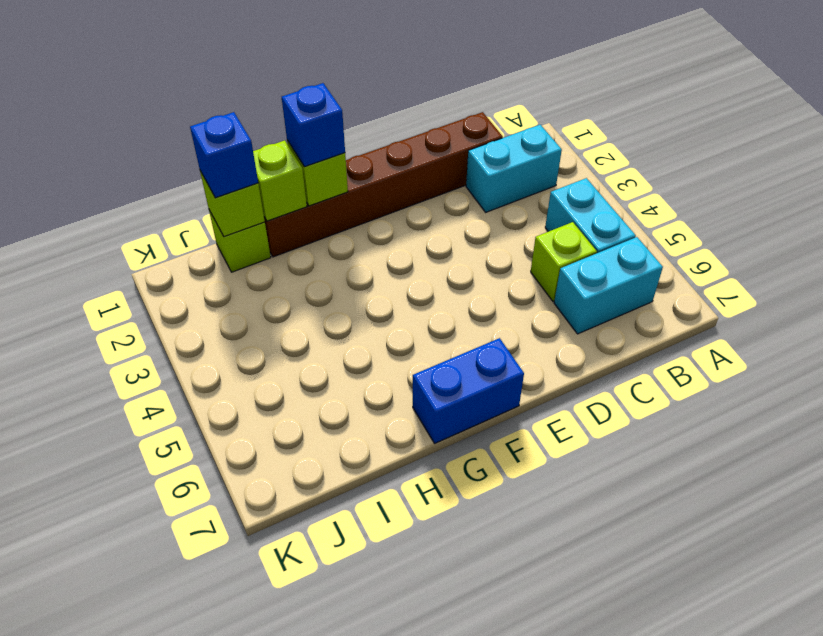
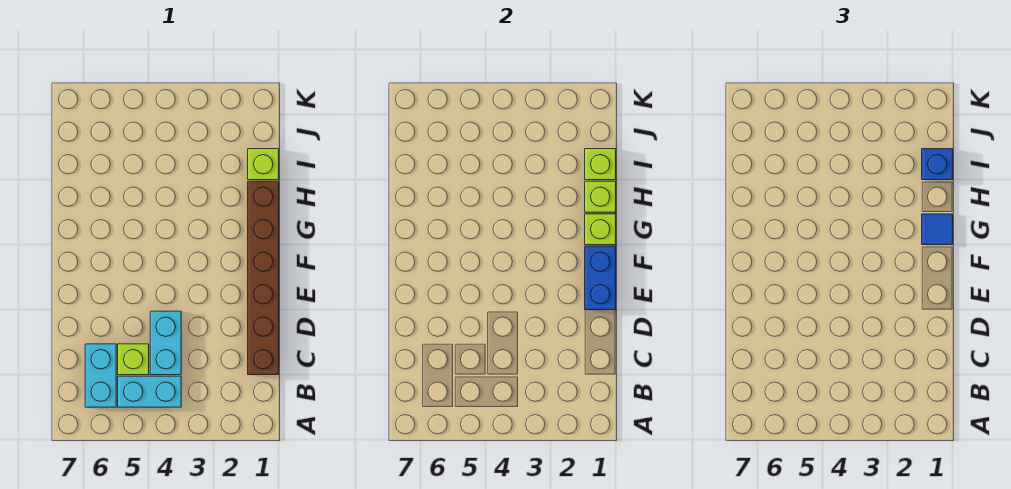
cyan brick B2:C2 level 1 -> cyan brick C4:D4 level 1
blue brick F7:G7 level 1 -> blue brick E1:F1 level 2
blue brick G1 level 3 -> blue tile G1 level 3

